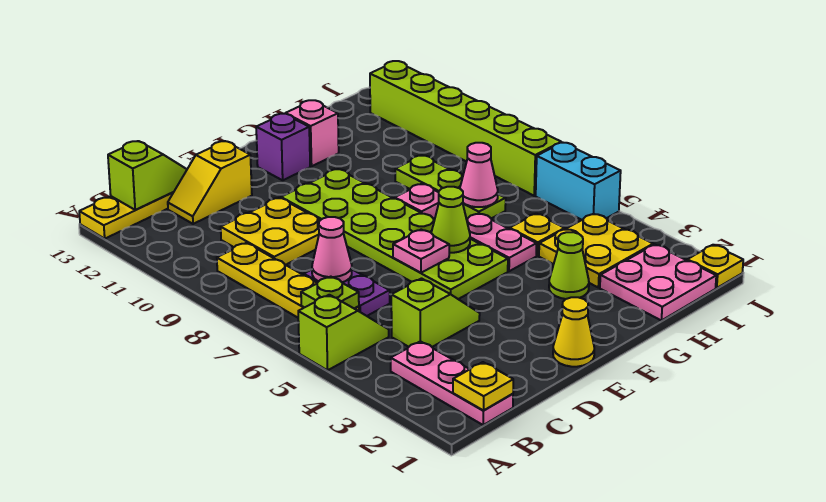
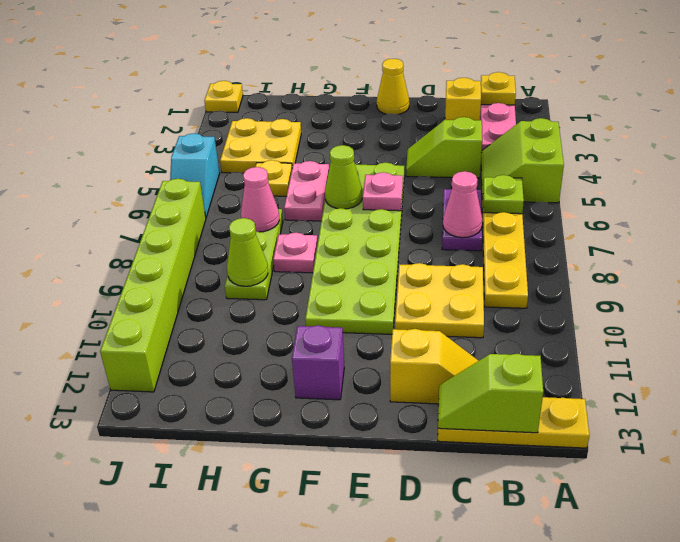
lime slope A5:B5 level 1 top A -> lime slope A4:B5 level 1 top A
none -> yellow brick C2 level 1
lime cone G3 level 1 -> lime cone H9 level 2
pink brick G12 level 1 -> none
pink plate H1:I2 level 1 -> none
cyan brick J5:J6 level 1 -> cyan slope J5:J6 level 1 top 5

